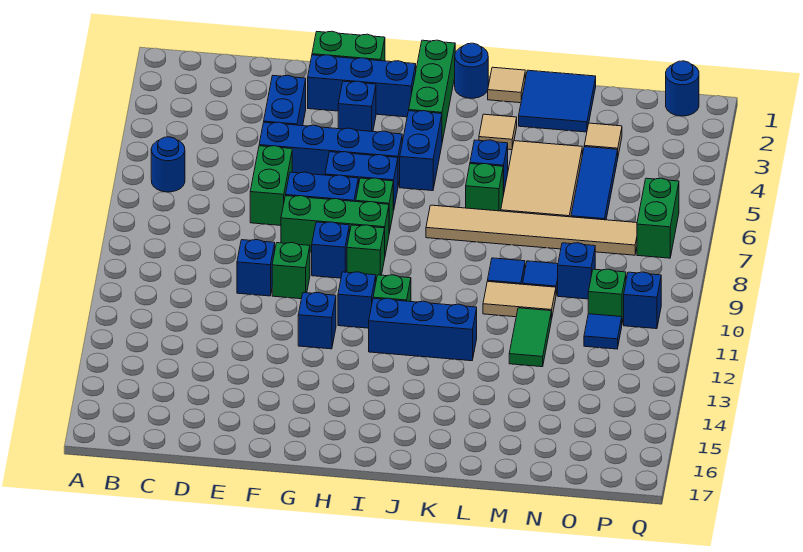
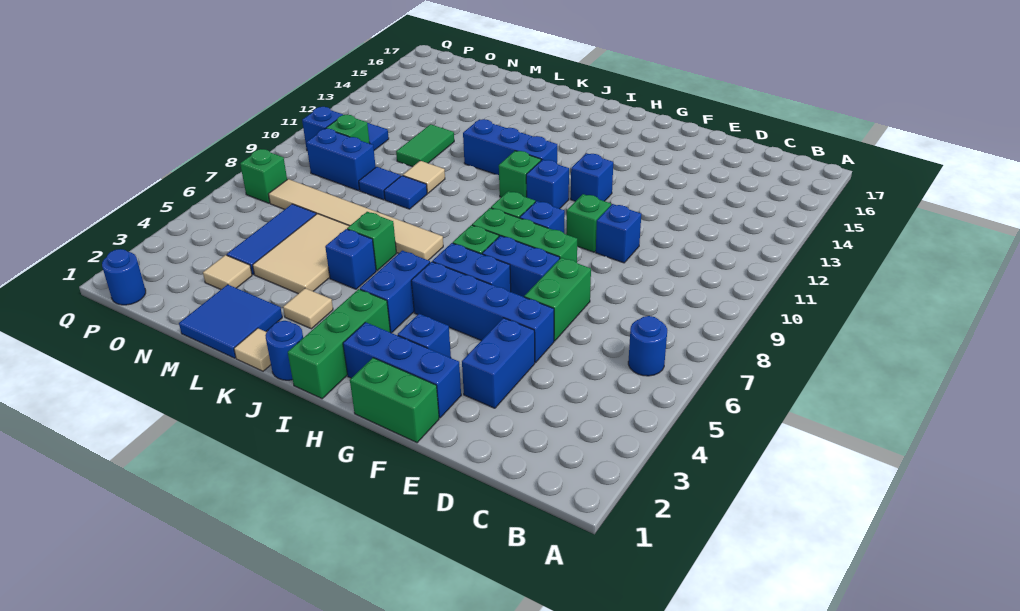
tan tile L10:M10 level 1 -> tan tile L10 level 1
blue brick N9 level 1 -> blue brick N9:O9 level 1
green brick P6:P7 level 1 -> green brick P7 level 1

